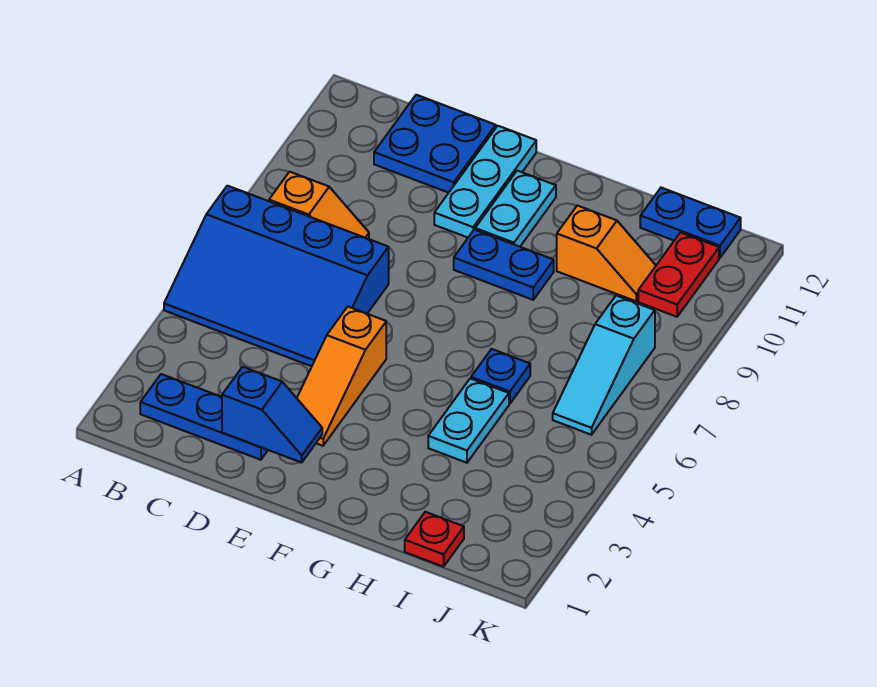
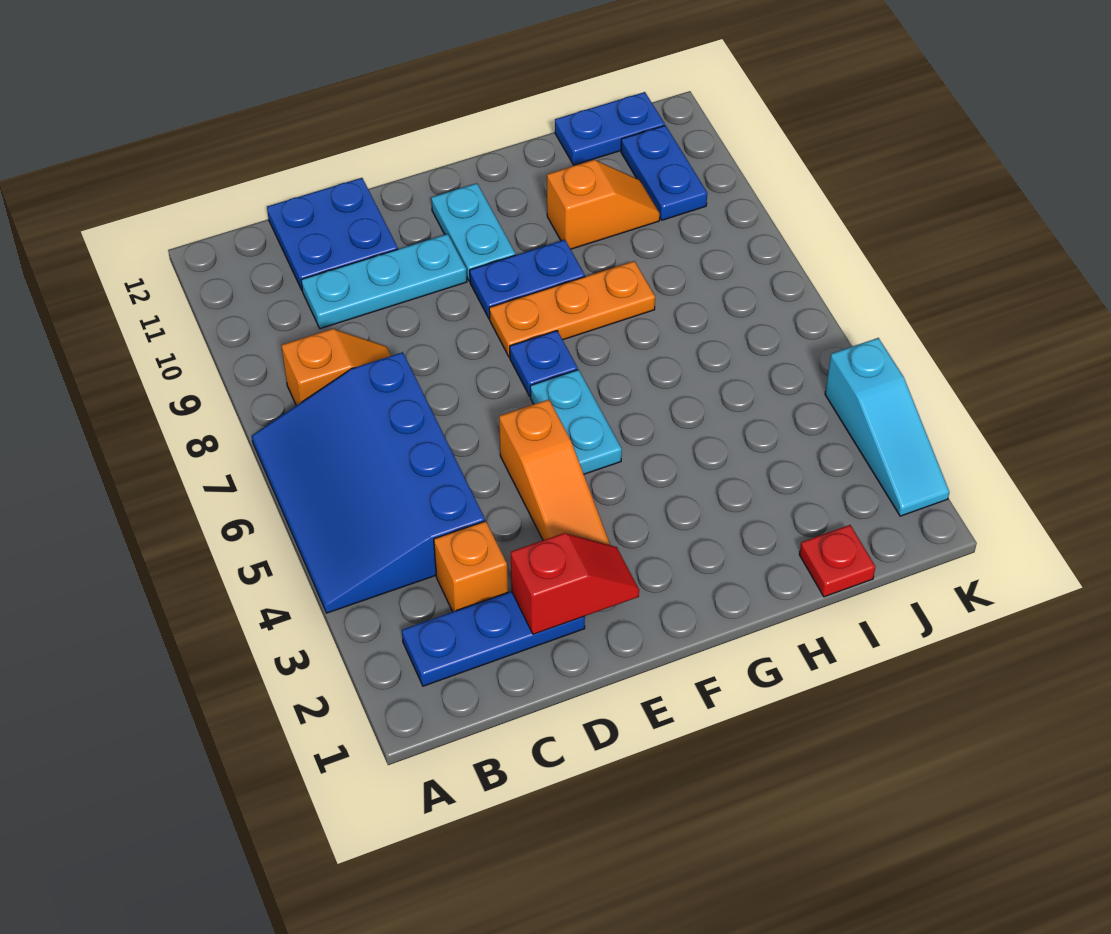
blue slope A5:D7 level 1 top 7 -> blue slope A4:C7 level 1 top C
none -> orange brick C3 level 1
blue slope D2:E2 level 2 top D -> red slope D2:E2 level 2 top D
cyan plate E10:E12 level 1 -> cyan plate C10:E10 level 1
none -> orange plate F8:H8 level 1
cyan plate H4:H5 level 1 -> cyan plate F5:F6 level 1
blue plate H6 level 1 -> blue plate F7 level 1
cyan slope J6:J8 level 1 top 8 -> cyan slope K2:K4 level 1 top 4
red plate J10:J11 level 1 -> blue plate J10:J11 level 1

